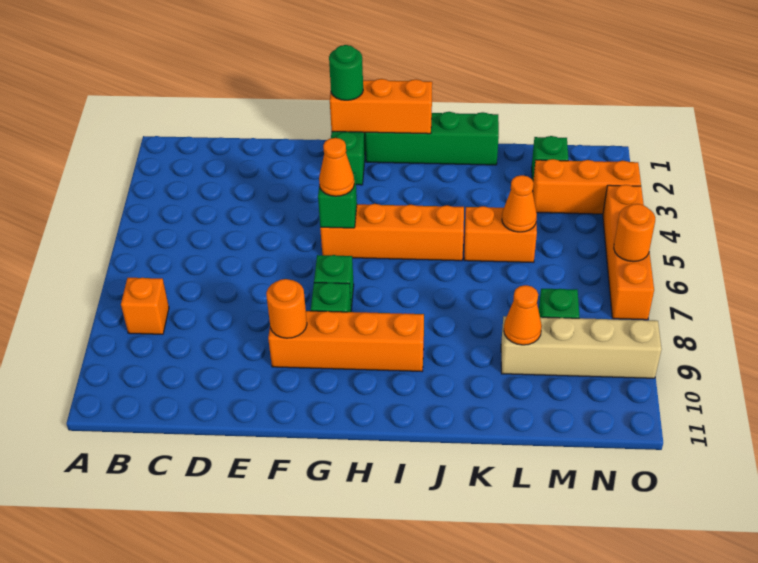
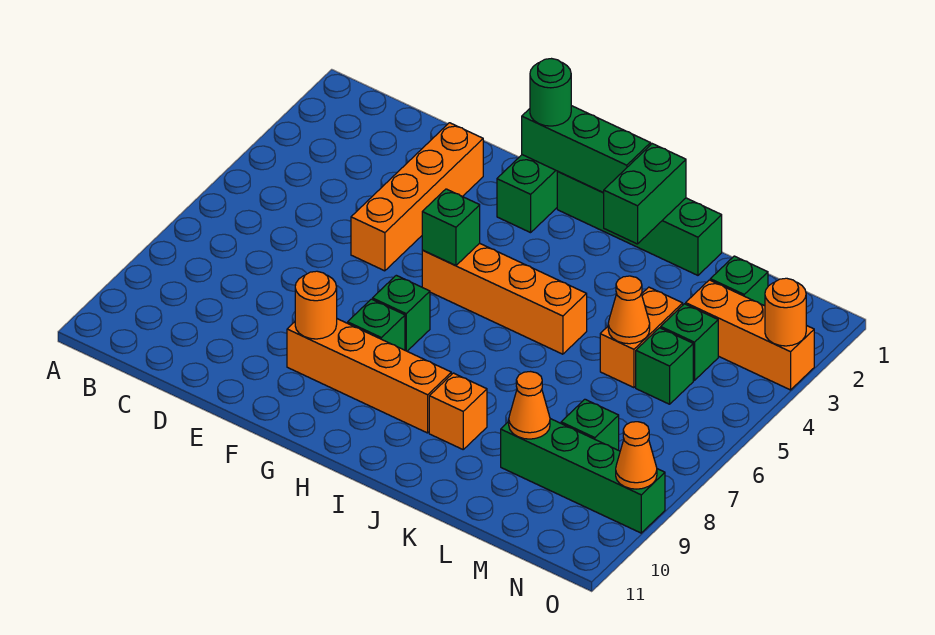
orange brick B8 level 1 -> orange brick J9 level 1
orange brick G1:I1 level 2 -> green brick G1:I1 level 2
orange cone G5 level 3 -> orange cone O9 level 2
none -> green brick J1:J2 level 2
orange brick K5:L5 level 1 -> orange brick L4:L5 level 1
tan brick L9:O9 level 1 -> green brick L9:O9 level 1
none -> green brick M4 level 1
none -> green brick M5 level 1
orange brick O4:O7 level 1 -> orange brick E2:E5 level 1
orange round brick O6 level 2 -> orange round brick O3 level 2

